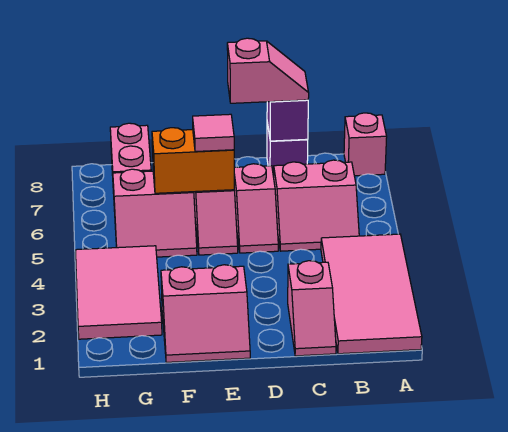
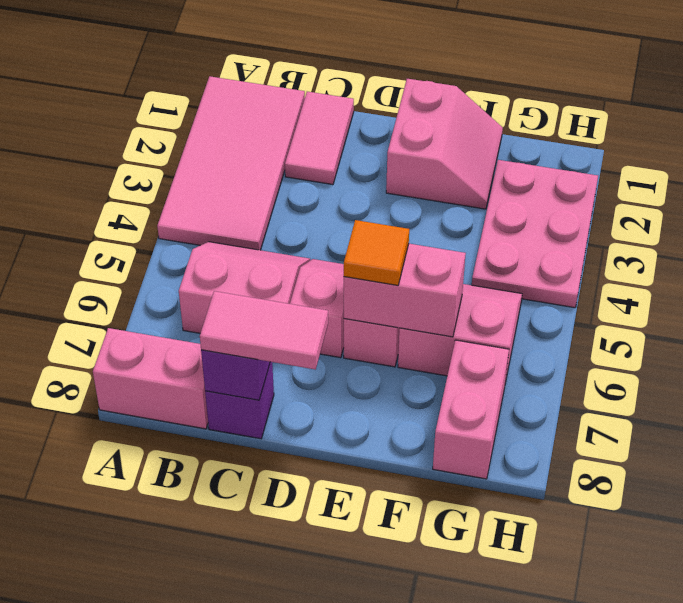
pink brick A8 level 1 -> pink brick A8:B8 level 1
pink slope C1:C2 level 1 top 2 -> pink tile C1:C2 level 1
pink slope C8:D8 level 3 top D -> pink tile C8:D8 level 3
pink slope E1:F2 level 1 top 2 -> pink slope E1:F2 level 1 top E
orange brick E6:F6 level 2 -> pink brick E6:F6 level 2
pink tile E6 level 3 -> orange tile E6 level 3
pink tile G2:H4 level 1 -> pink plate G2:H4 level 1

